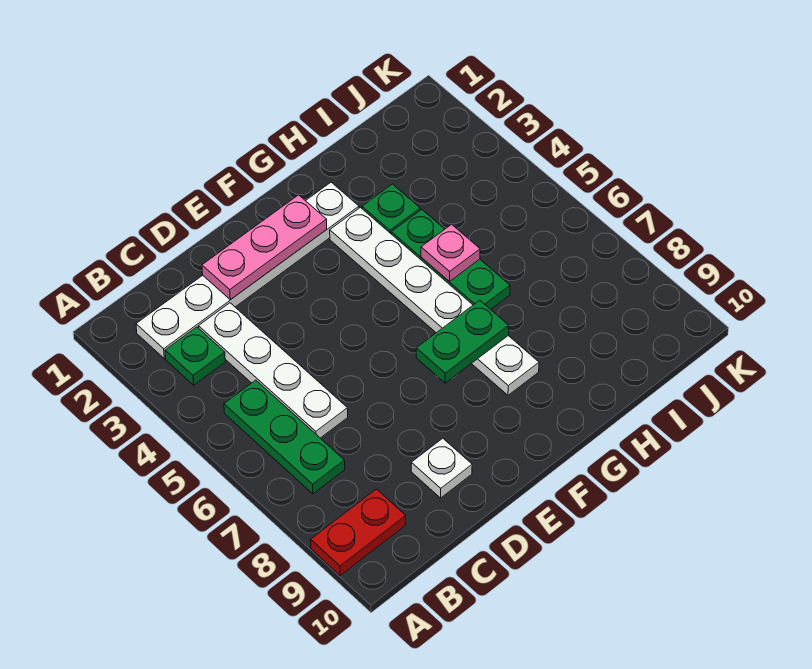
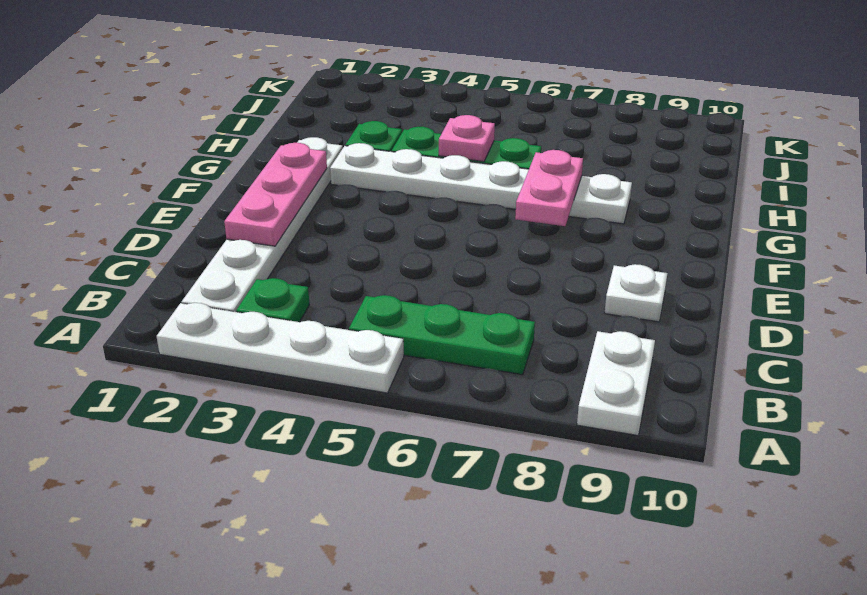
red plate A9:B9 level 1 -> white plate A9:B9 level 1
white plate C3:C6 level 1 -> white plate A2:A5 level 1
green plate F7:G7 level 2 -> pink plate F7:G7 level 2

